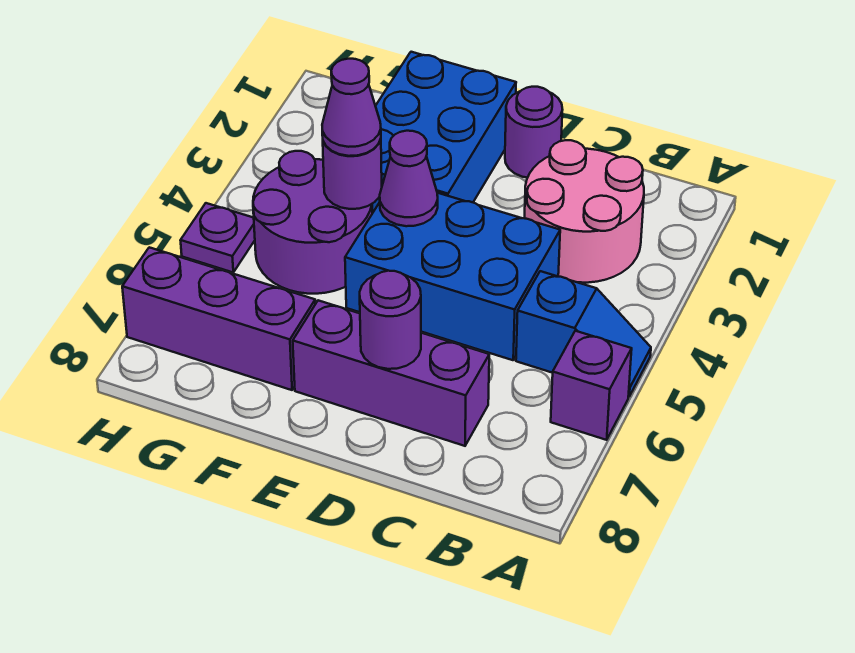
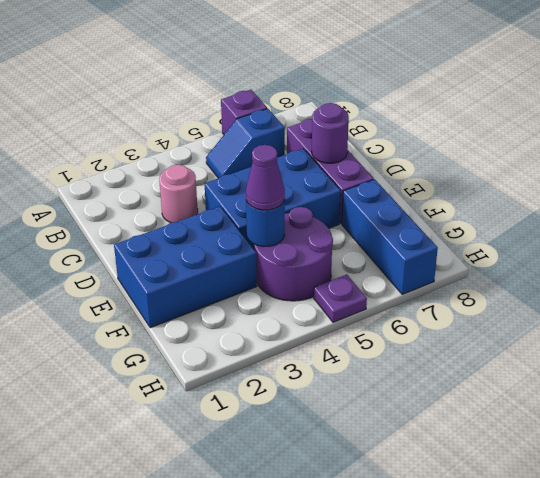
blue slope A5:B5 level 1 top B -> blue slope B5:B6 level 1 top 6
pink round brick B2:C3 level 1 -> pink round brick C3 level 1
blue brick C4:E5 level 1 -> blue brick D4:E6 level 1
purple round brick D1 level 1 -> none
purple cone E4 level 2 -> none
purple round brick F4 level 2 -> blue round brick F4 level 2
purple brick F7:H7 level 1 -> blue brick F7:H7 level 1

